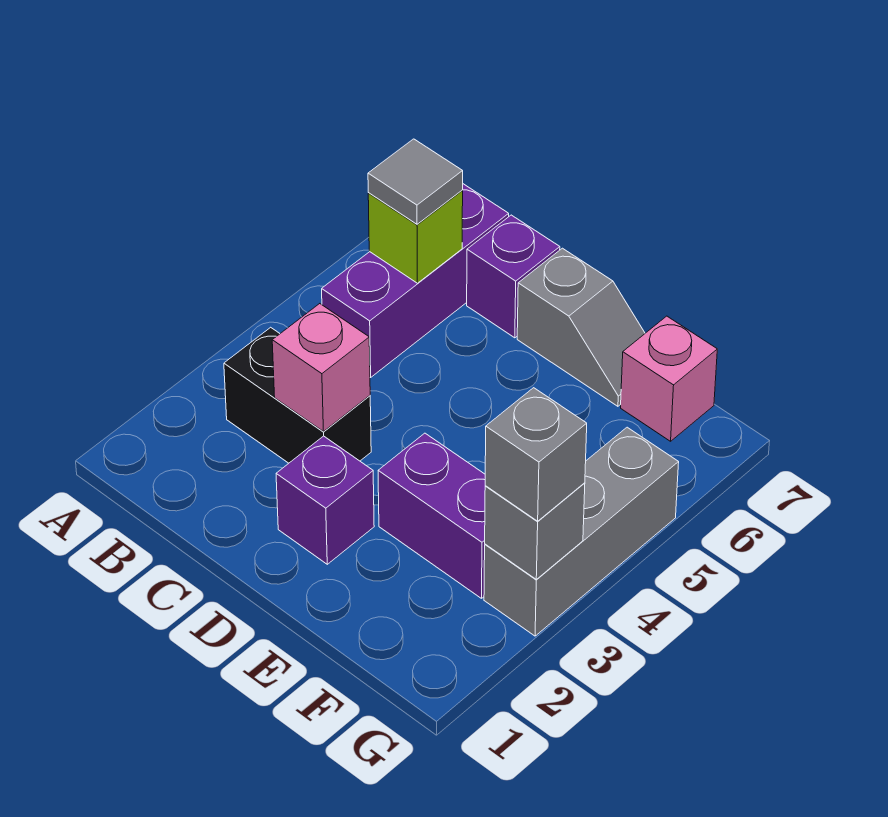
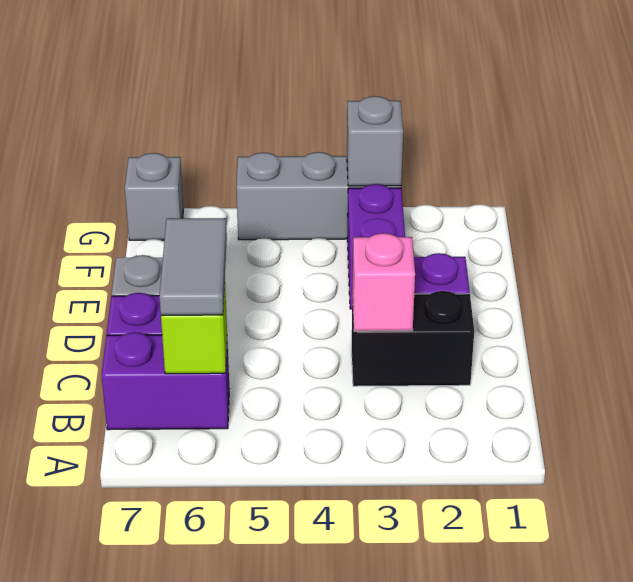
black brick B3:C3 level 1 -> black brick C2:C3 level 1
purple brick B5:B7 level 1 -> purple brick B6:B7 level 1
grey tile B6 level 3 -> grey tile B6:C6 level 3
pink brick F7 level 1 -> none
grey brick G3 level 3 -> grey brick G7 level 1

